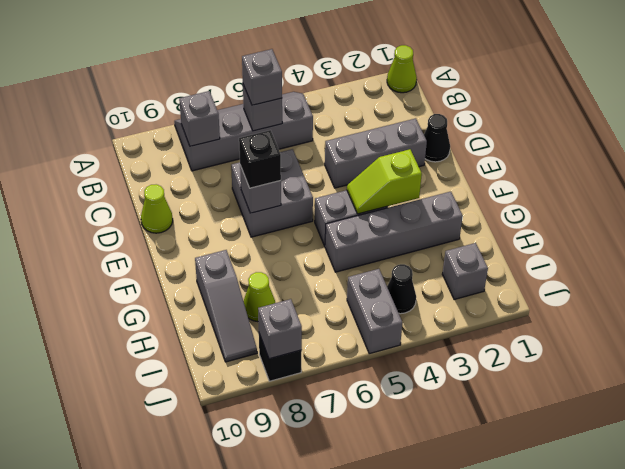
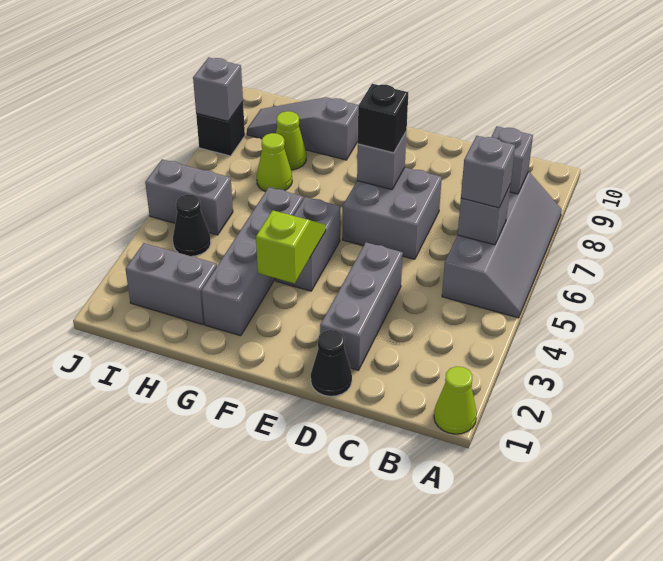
lime cone D10 level 1 -> lime cone H7 level 1
grey brick I2 level 1 -> grey brick H2:I2 level 1

